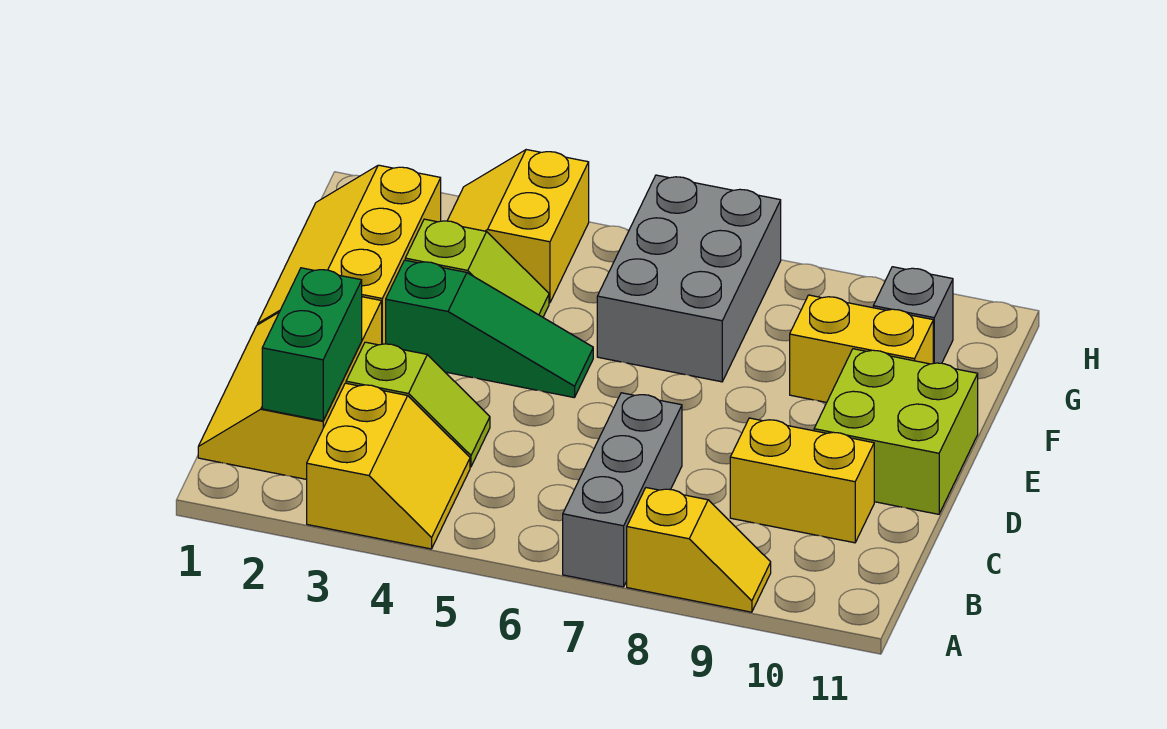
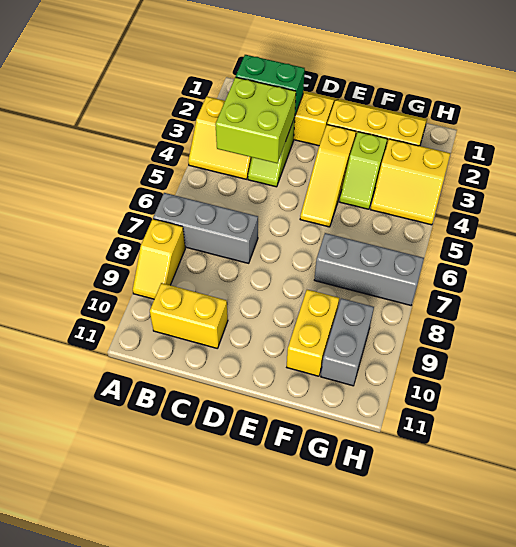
yellow brick C9:C10 level 1 -> yellow brick B10:C10 level 1
lime brick D10:E11 level 1 -> lime brick B3:C4 level 2
green slope E3:E5 level 1 top 3 -> yellow slope E3:E5 level 1 top 3
grey brick F6:H7 level 1 -> grey brick F7:H7 level 1
yellow slope G3:H4 level 1 top 4 -> yellow slope G3:H4 level 1 top 3
grey brick G10 level 1 -> grey brick G9:G10 level 1

